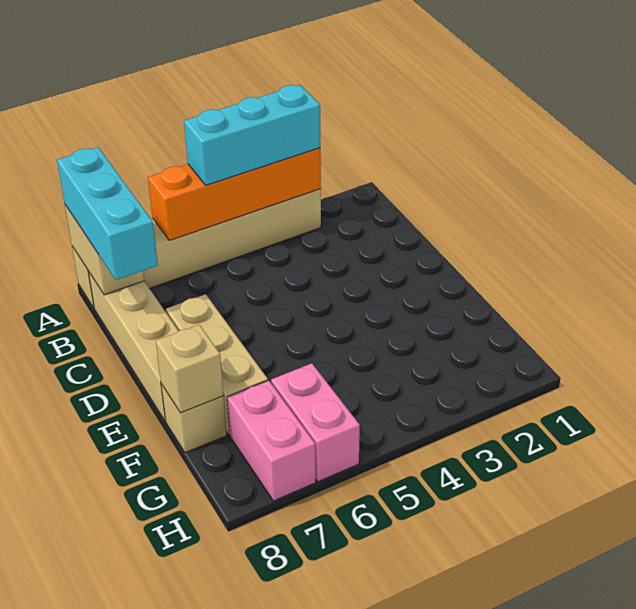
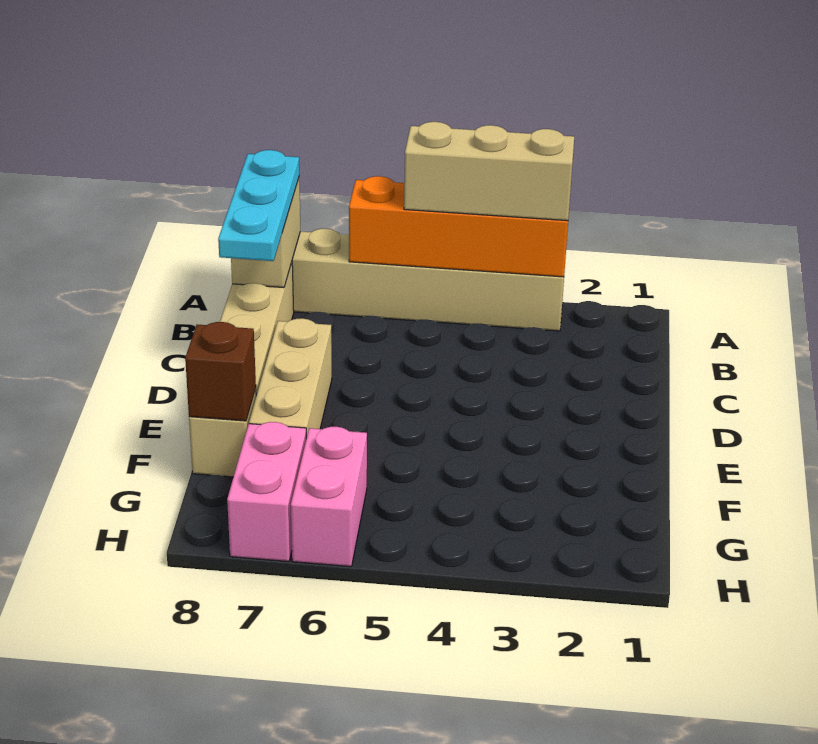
cyan brick A3:A5 level 3 -> tan brick A3:A5 level 3
cyan brick A8:C8 level 3 -> cyan plate A8:C8 level 3
tan brick F8 level 2 -> brown brick F8 level 2

